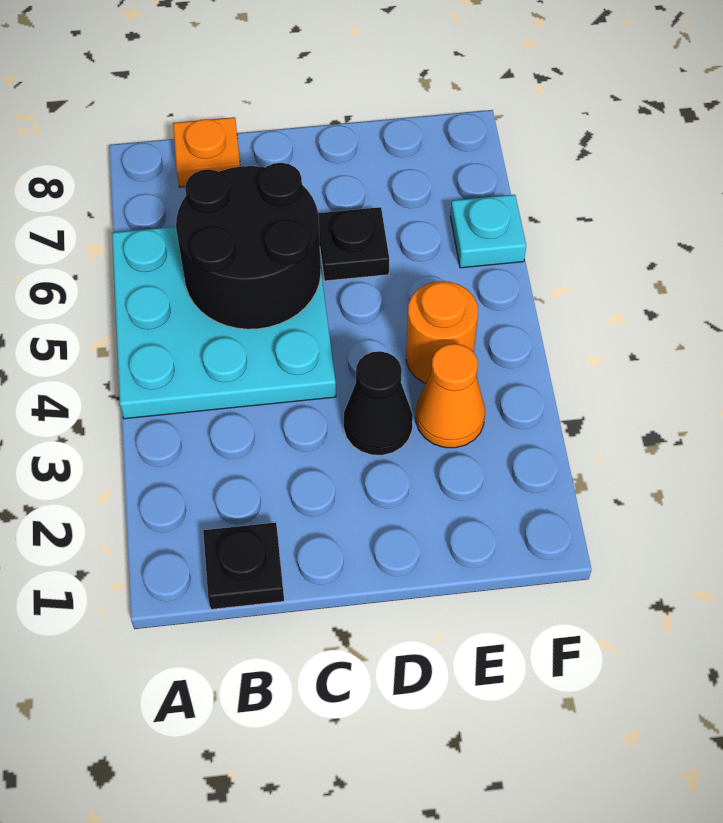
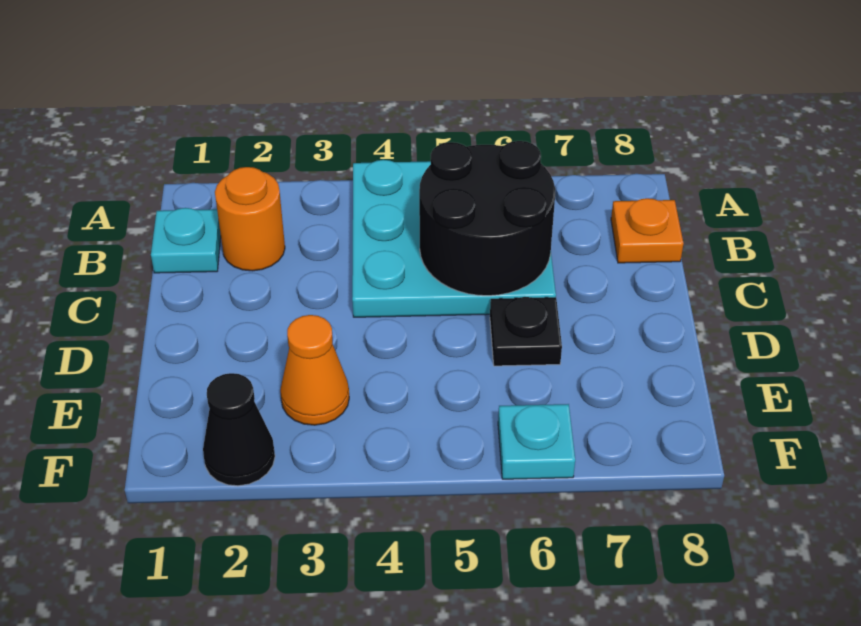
black plate B1 level 1 -> cyan plate B1 level 1
black cone D3 level 1 -> black cone F2 level 1
orange round brick E4 level 1 -> orange round brick B2 level 1

